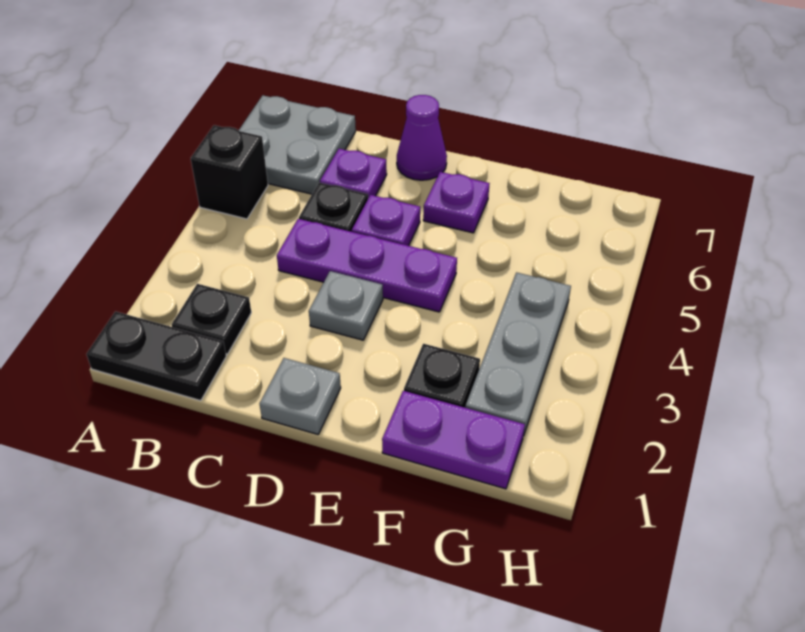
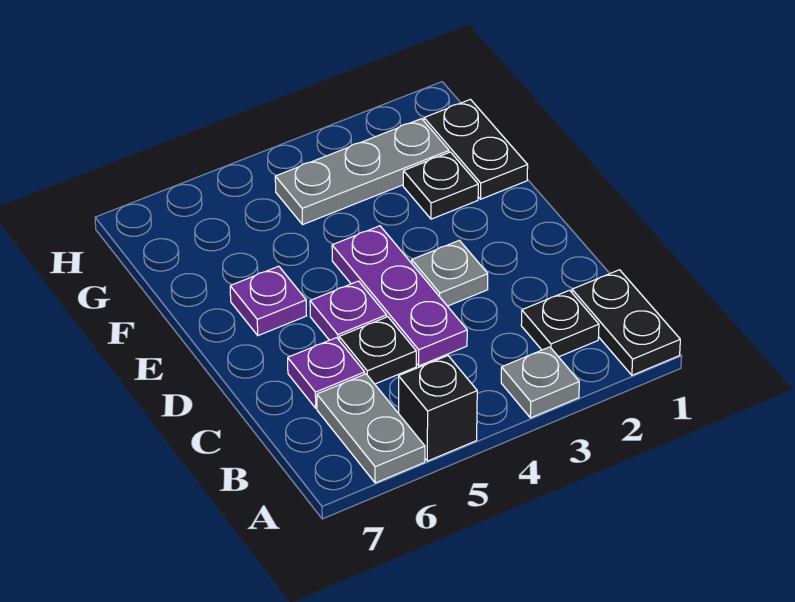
grey plate A6:B7 level 1 -> grey plate A6:B6 level 1
grey plate D1 level 1 -> grey plate A3 level 1
purple cone D7 level 1 -> none
purple plate F1:G1 level 1 -> black plate F1:G1 level 1

